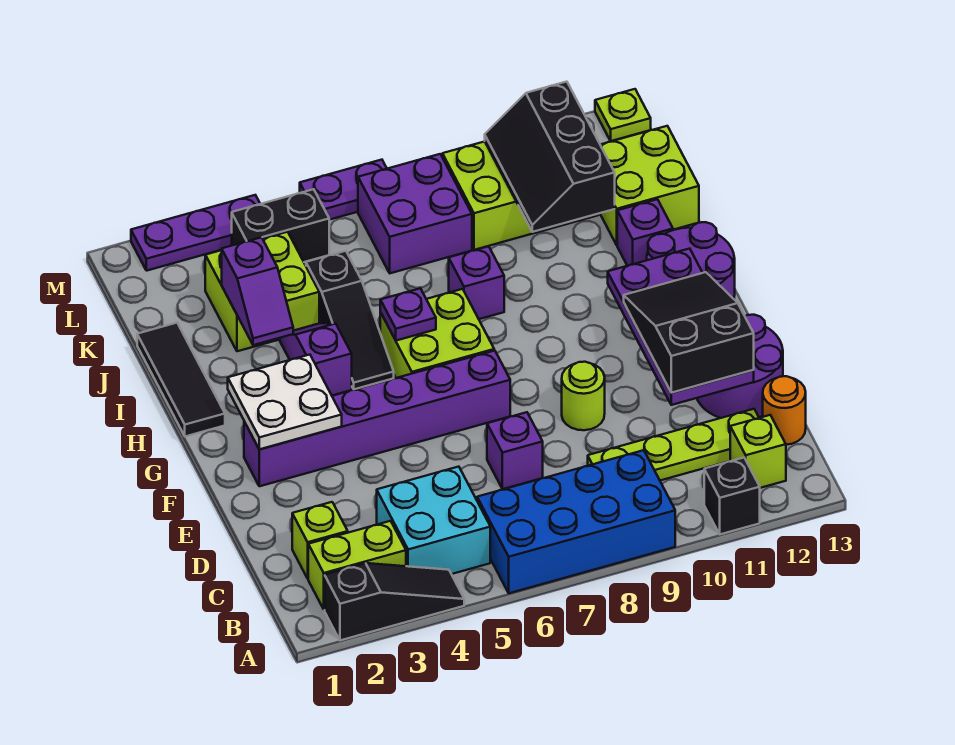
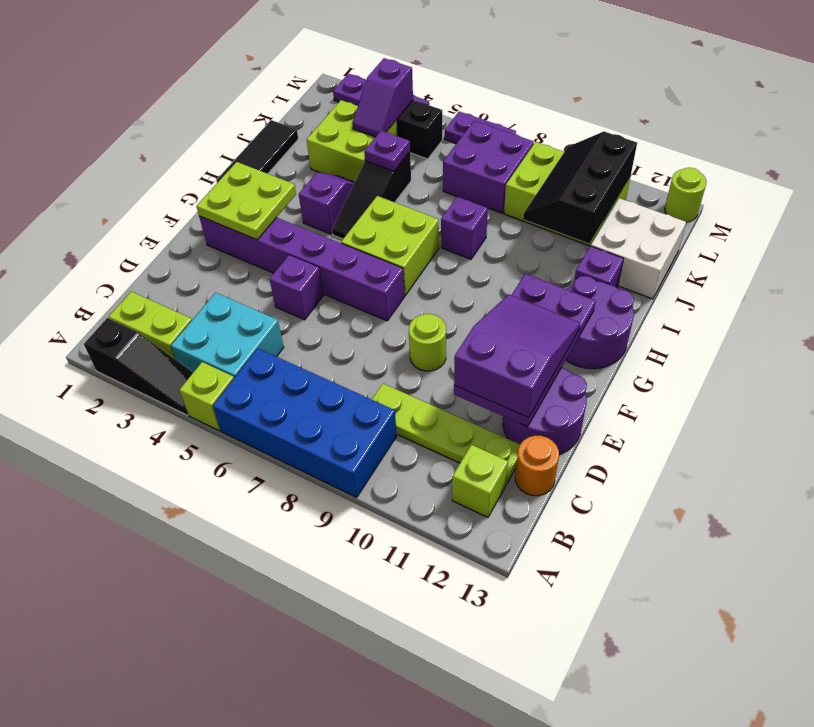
black brick A11 level 1 -> none
lime brick C2 level 1 -> lime brick A5 level 1
purple brick D7 level 1 -> purple brick E5 level 1
black slope D11:F12 level 3 top D -> purple slope D11:F12 level 3 top D
white plate F2:G3 level 2 -> lime plate F2:G3 level 2
purple plate H6 level 2 -> purple plate J5 level 2
purple slope I3:J3 level 2 top J -> purple slope K4:L4 level 2 top L
lime brick J12:K13 level 1 -> white brick J12:K13 level 1
lime plate M13 level 1 -> lime round brick M13 level 1

